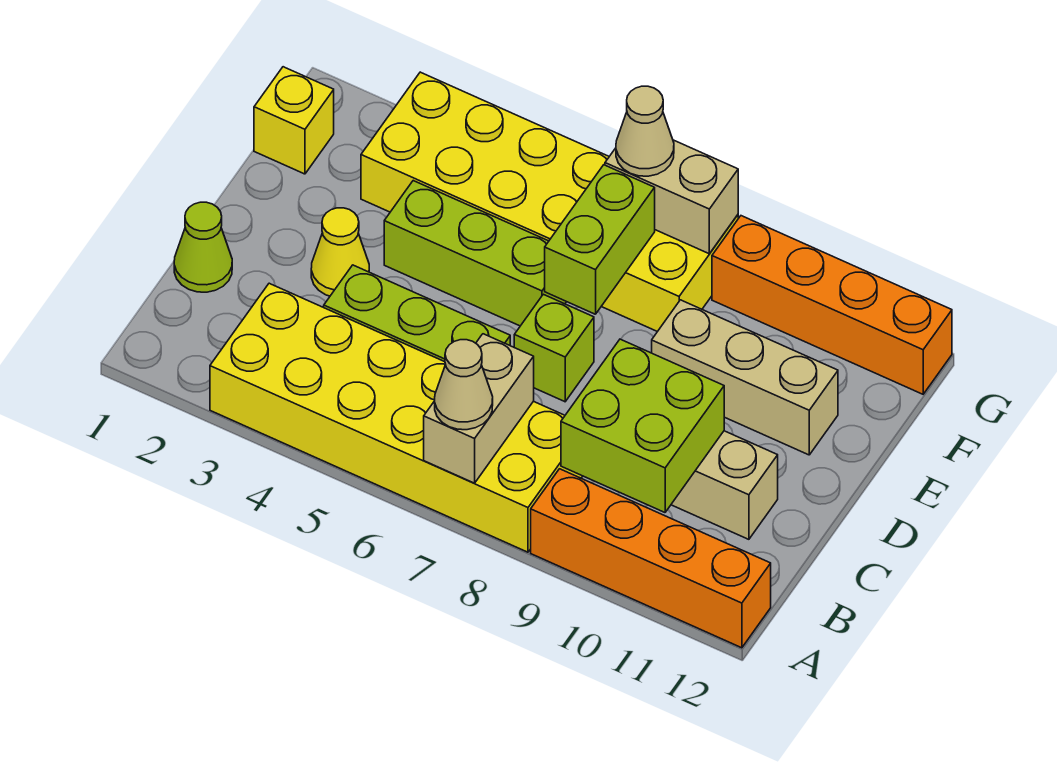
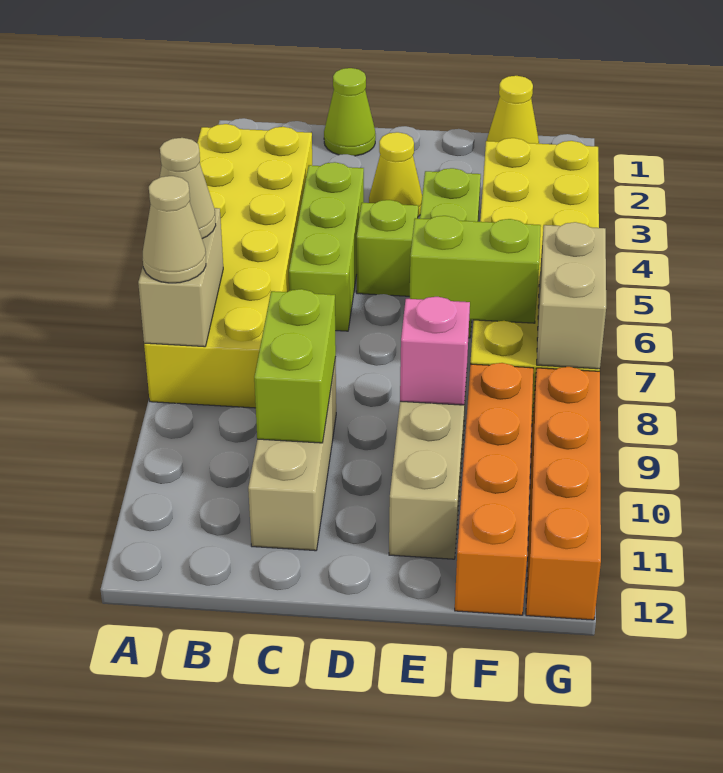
tan brick A7:B7 level 2 -> tan brick A7:A8 level 2
orange brick A9:A12 level 1 -> orange brick F9:F12 level 1
lime brick B9:C10 level 2 -> lime brick C9:C10 level 2
lime brick D7 level 1 -> lime brick D5 level 1
none -> pink brick E9 level 2
yellow brick F1 level 1 -> yellow cone F1 level 1
tan cone G7 level 3 -> tan cone A8 level 3

